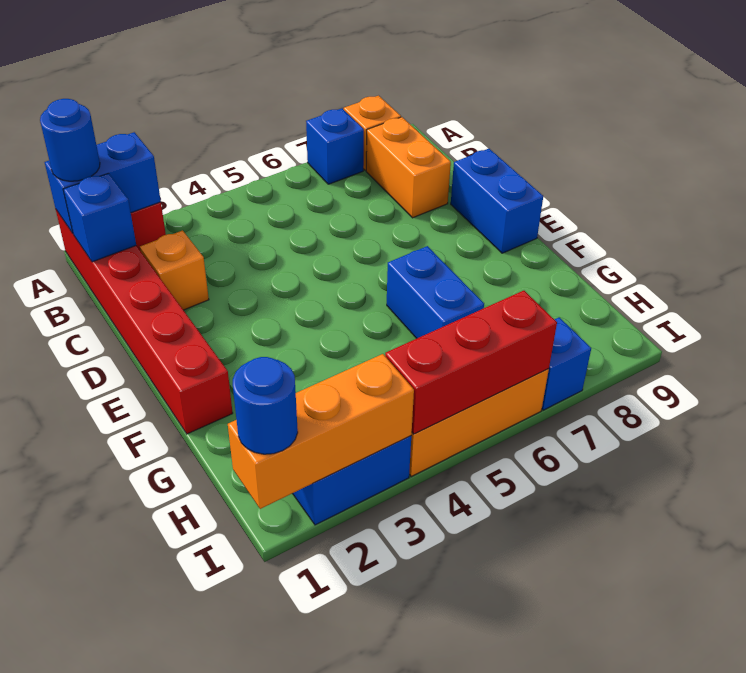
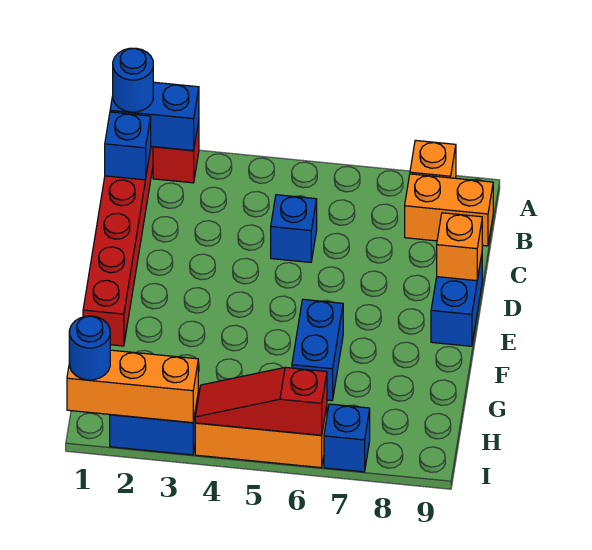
blue brick A7 level 1 -> blue brick C5 level 1
orange brick B8:C8 level 1 -> orange brick B8:B9 level 1
orange brick C2 level 1 -> orange brick D9 level 2
red brick I4:I6 level 2 -> red slope I4:I6 level 2 top 6

